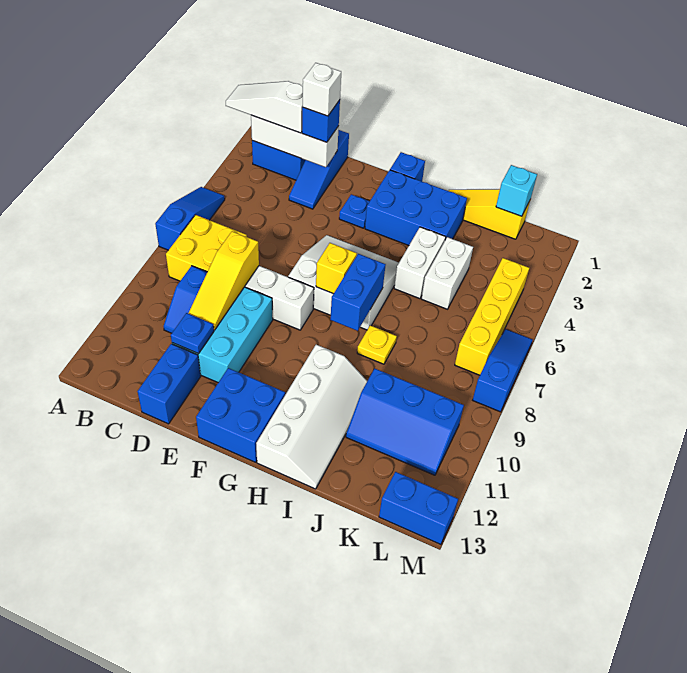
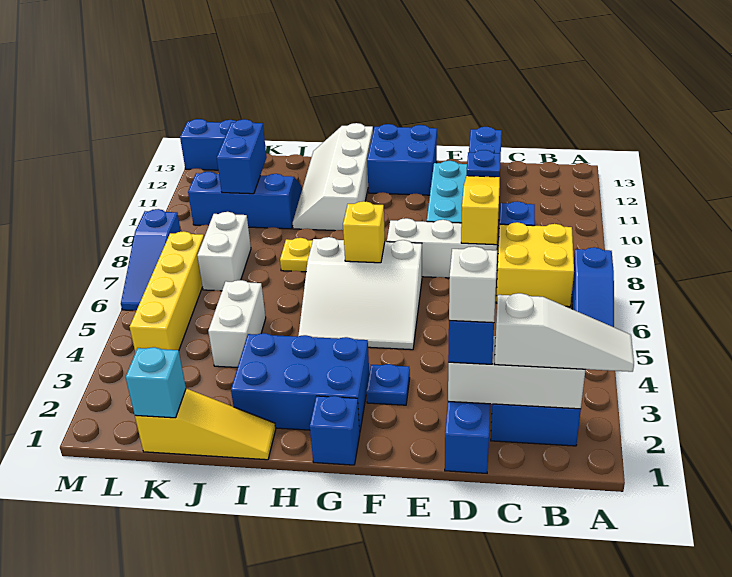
blue brick H7:H8 level 2 -> blue brick K10:K11 level 2
white brick I4:I5 level 1 -> white brick K7:K8 level 1

